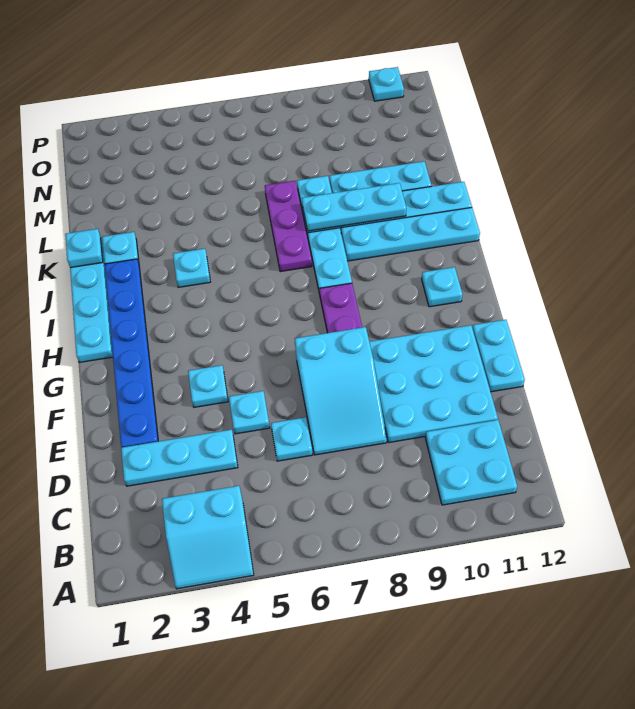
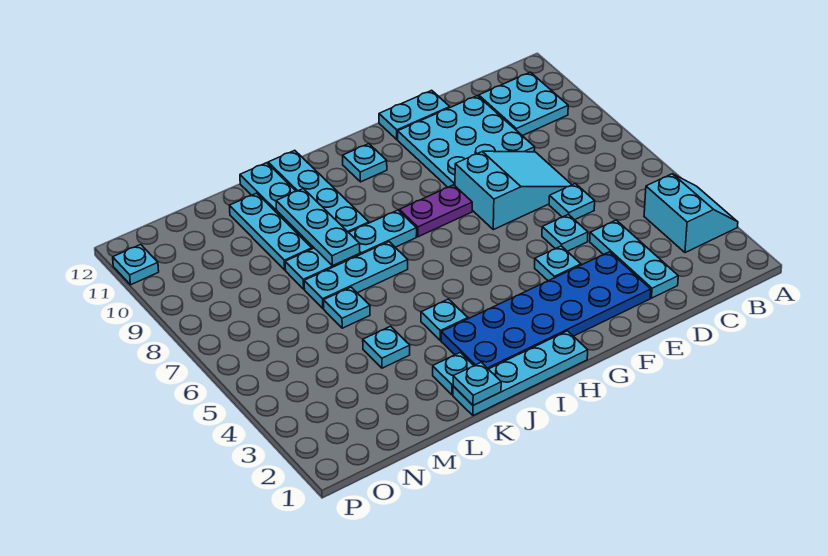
blue plate E2:J2 level 1 -> blue plate E2:J3 level 1
purple plate J7:L7 level 1 -> cyan plate J7:L7 level 1
none -> cyan plate L4 level 1
none -> cyan plate L6 level 1

